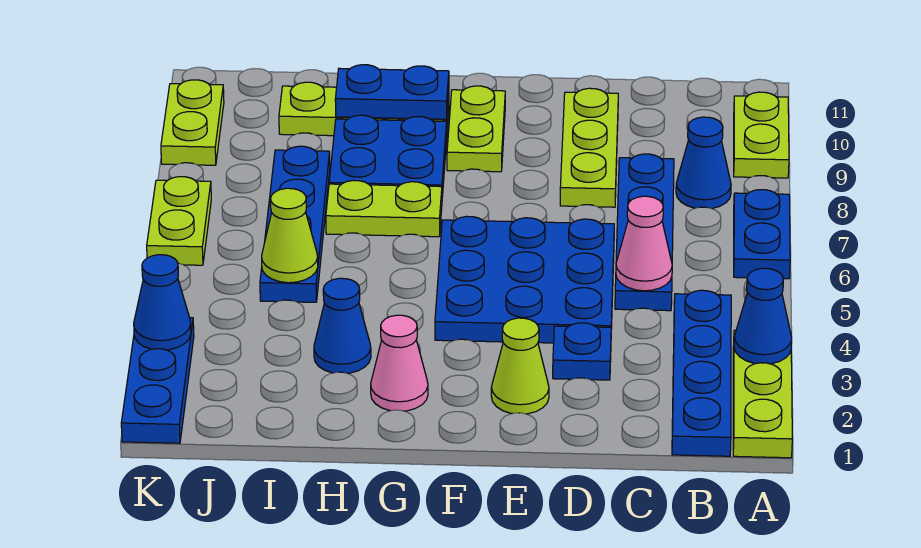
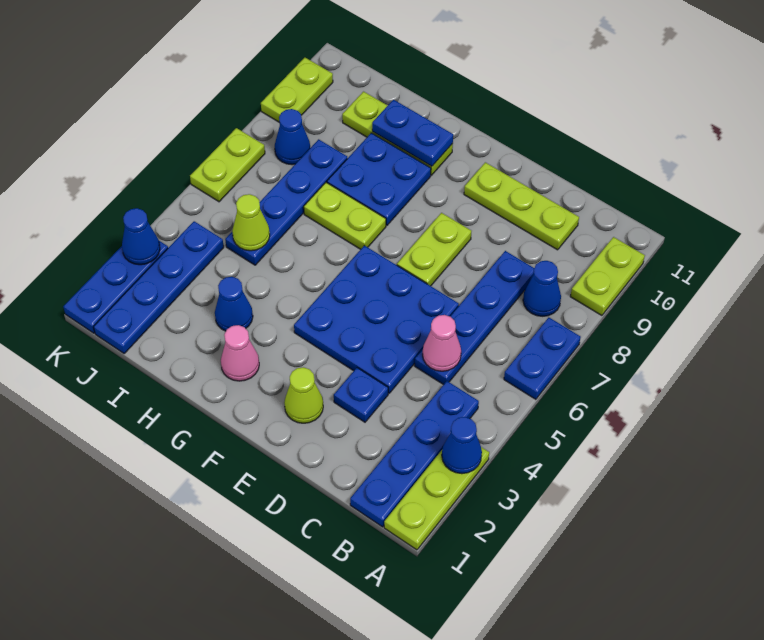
lime plate D8:D10 level 1 -> lime plate C10:E10 level 1
lime plate F9:F10 level 1 -> lime plate E7:E8 level 1
none -> blue plate J1:J4 level 1
none -> blue cone J8 level 1

